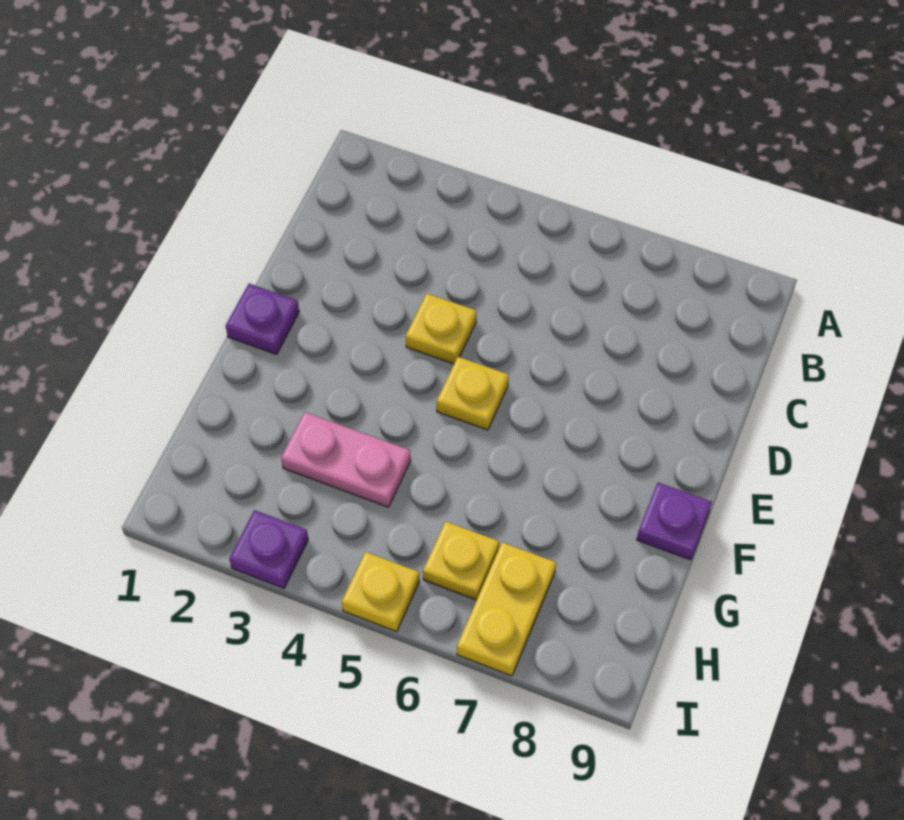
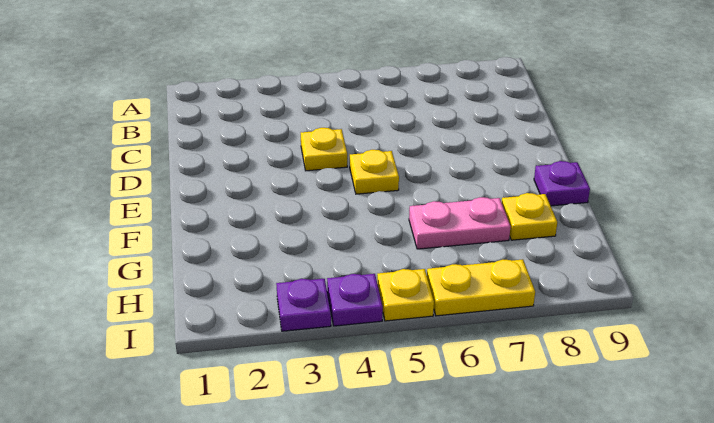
purple plate E1 level 1 -> purple plate I4 level 1
pink plate G3:G4 level 1 -> pink plate G6:G7 level 1
yellow plate H6 level 1 -> yellow plate G8 level 1
yellow plate H7:I7 level 1 -> yellow plate I6:I7 level 1

